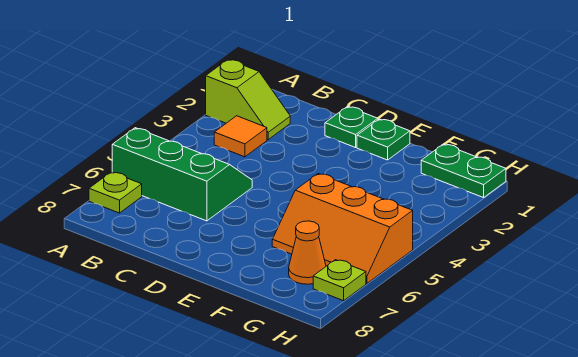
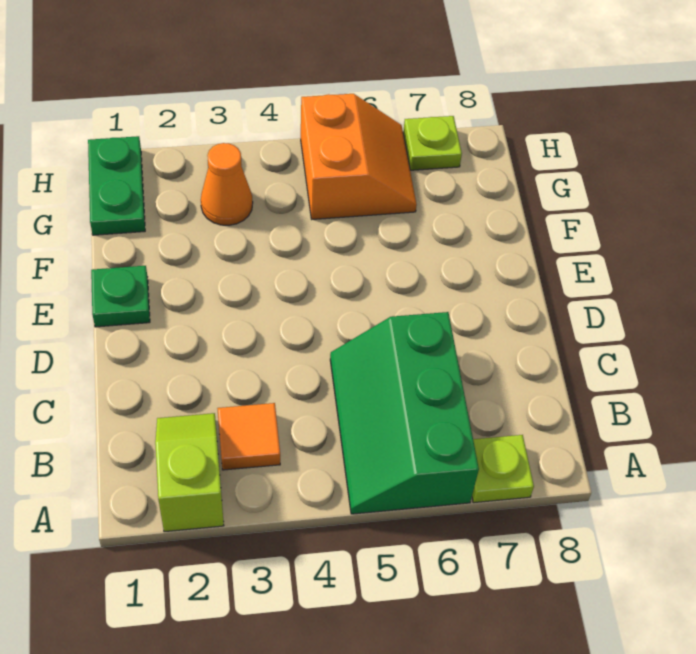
green plate D1 level 1 -> none
orange slope F5:H6 level 1 top 5 -> orange slope G5:H6 level 1 top 5
orange cone G7 level 1 -> orange cone G3 level 1

